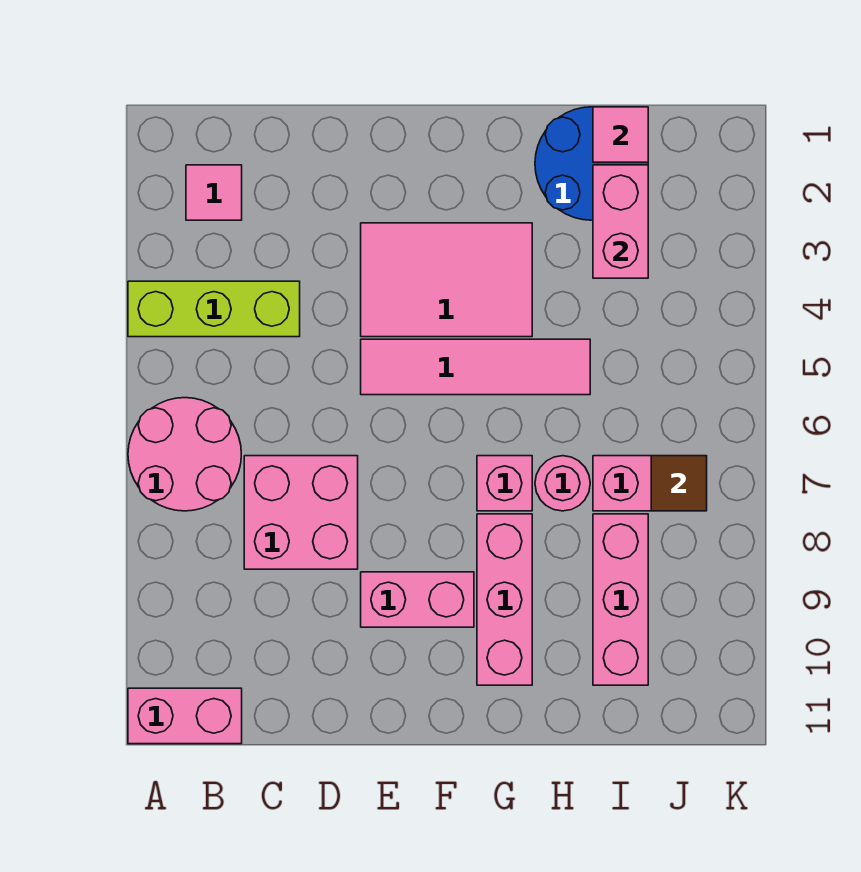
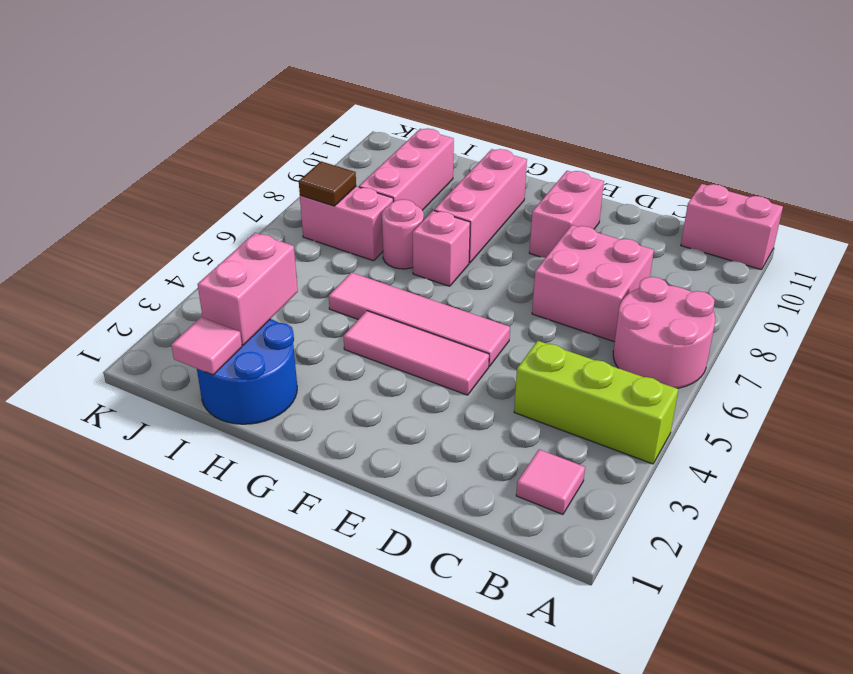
pink tile E3:G4 level 1 -> pink tile E4:G4 level 1
pink brick E9:F9 level 1 -> pink brick E9:E10 level 1

